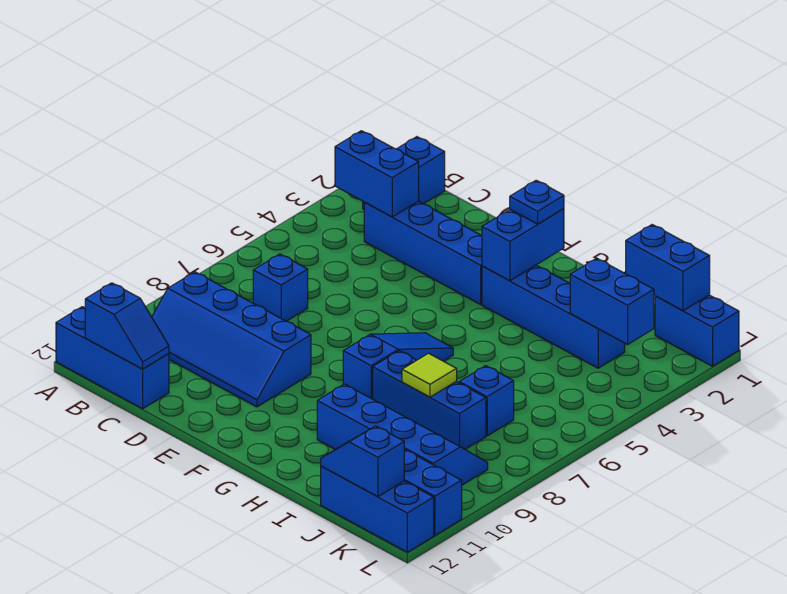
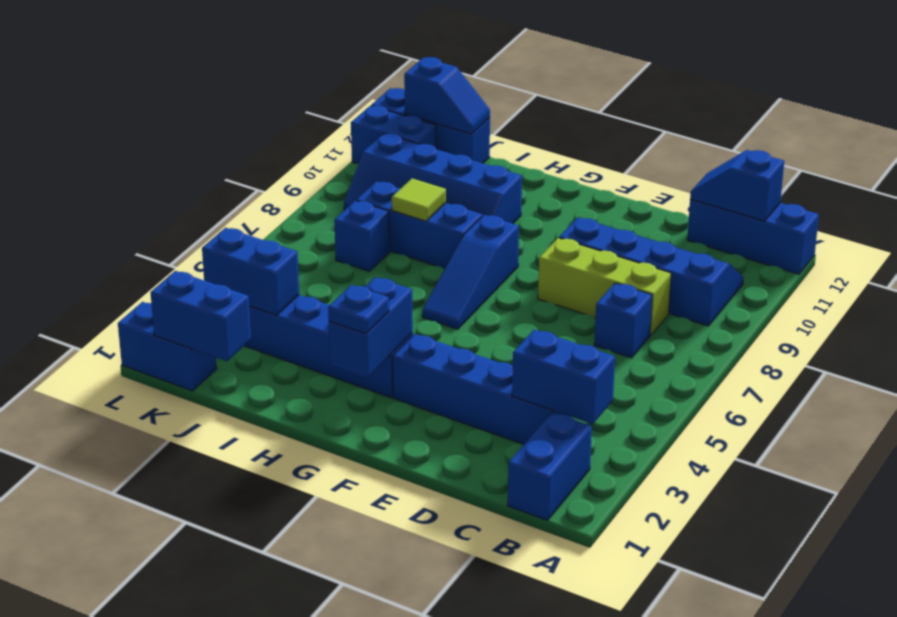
none -> lime brick C8:E8 level 1

